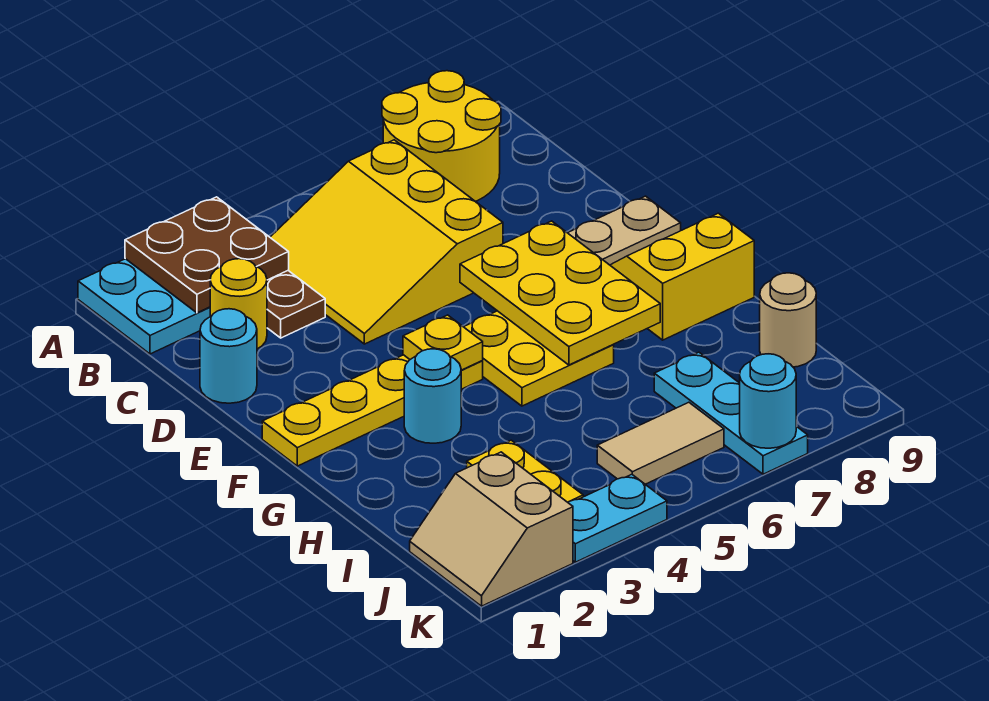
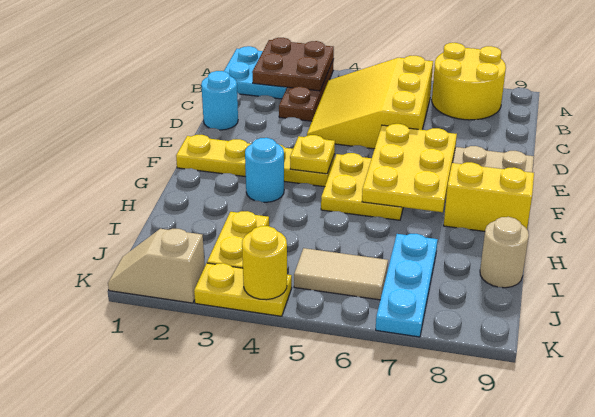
yellow round brick C2 level 1 -> yellow round brick K4 level 2
tan slope J1:K2 level 1 top 2 -> tan slope K1:K2 level 1 top 2
cyan plate K3:K4 level 1 -> yellow plate K3:K4 level 1
cyan round brick K7 level 2 -> none

